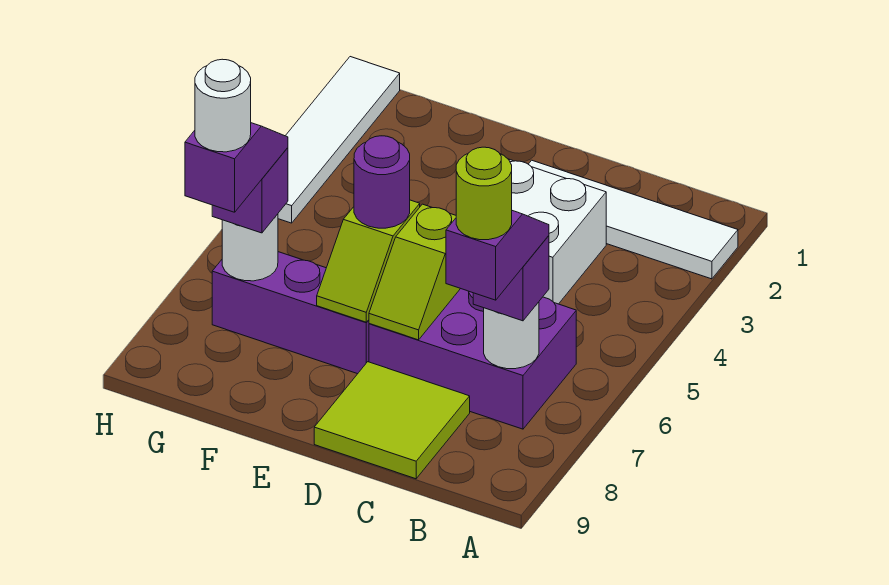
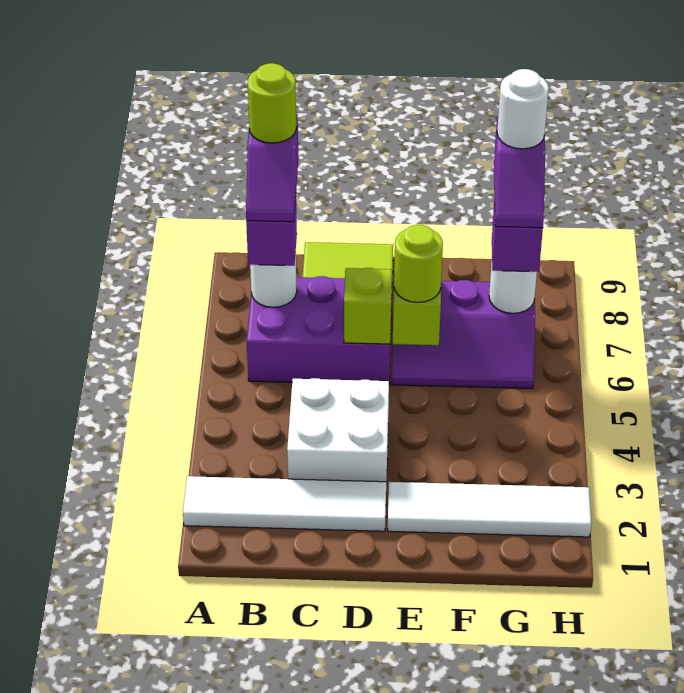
purple round brick E6 level 3 -> lime round brick E6 level 3
white tile H1:H4 level 1 -> white tile E2:H2 level 1

